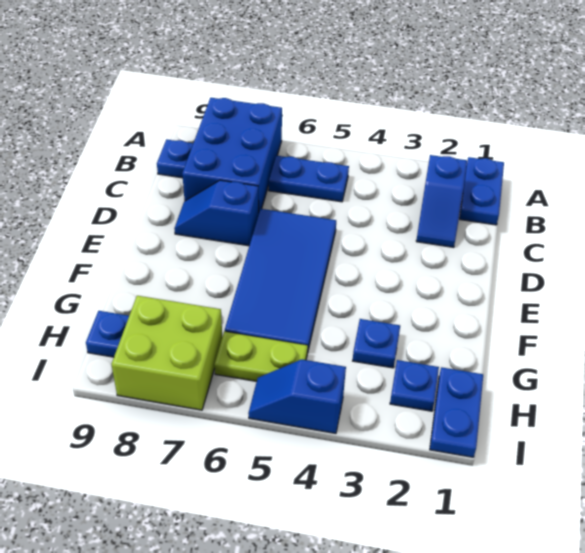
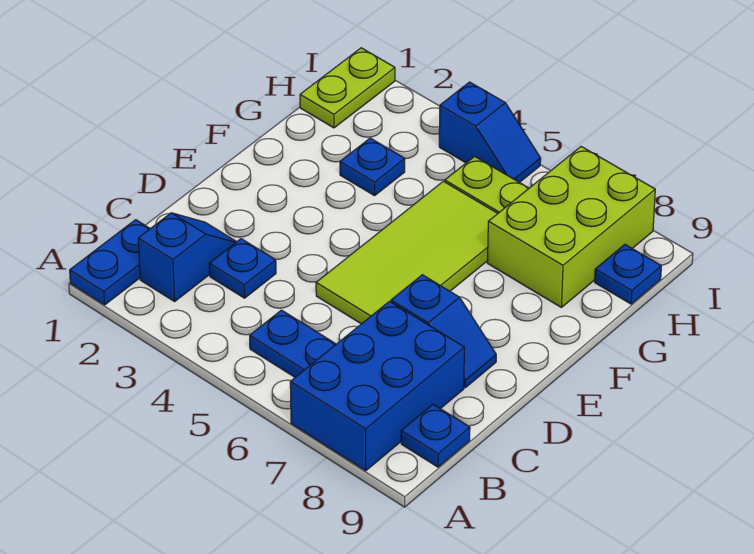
blue tile D5:G6 level 1 -> lime tile D5:G6 level 1
blue plate H1:I1 level 1 -> lime plate H1:I1 level 1
blue plate H2 level 1 -> blue plate C3 level 1
lime brick H7:I8 level 1 -> lime brick G7:I8 level 1

